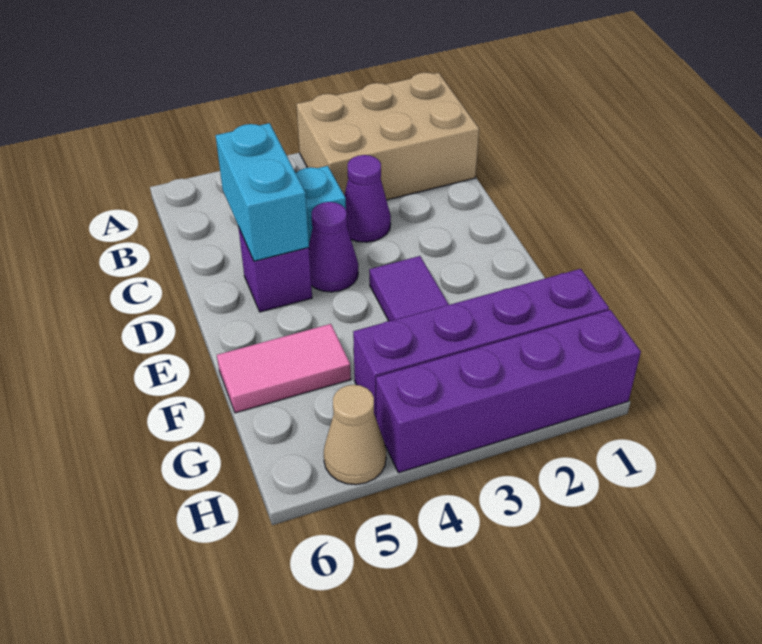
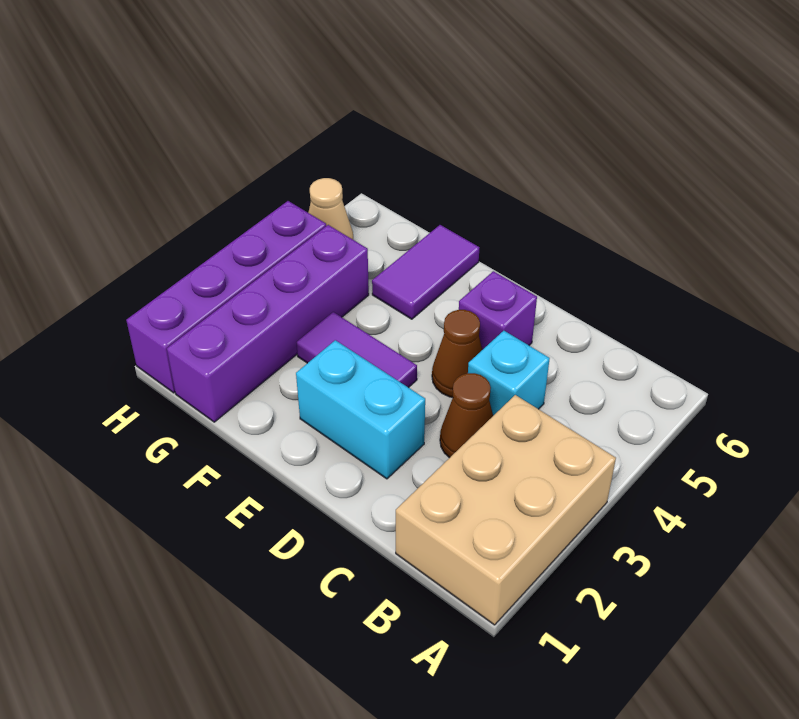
purple cone C3 level 1 -> brown cone C3 level 1
cyan brick C5:D5 level 2 -> cyan brick D2:E2 level 1
purple cone D4 level 1 -> brown cone D4 level 1
pink tile F5:F6 level 1 -> purple tile F5:F6 level 1

